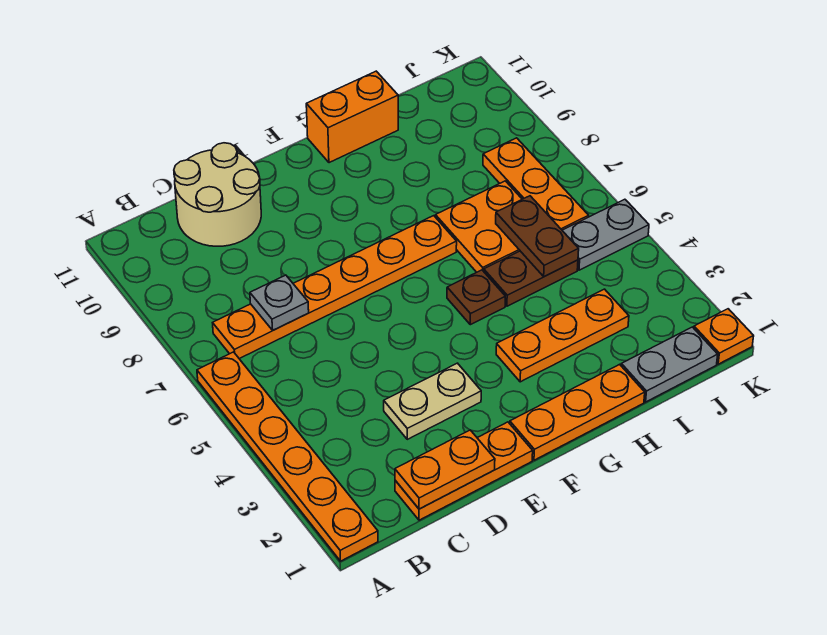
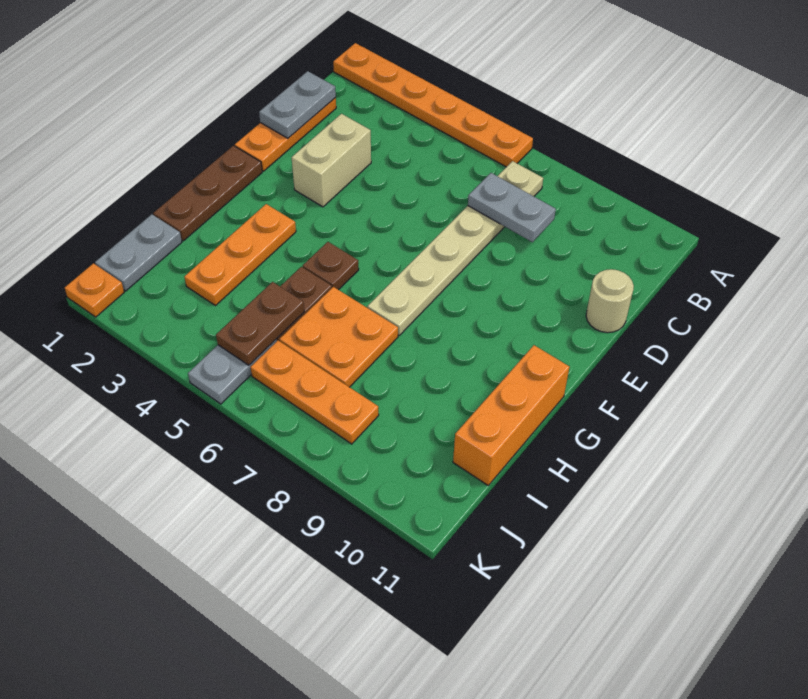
orange plate B7:G7 level 1 -> tan plate B7:G7 level 1
orange plate C1:D1 level 2 -> grey plate C1:D1 level 2
grey plate C7 level 2 -> grey plate C7:C8 level 2
tan round brick C10:D11 level 1 -> tan round brick D11 level 1
tan plate D3:E3 level 1 -> tan brick D3:E3 level 1
orange plate F1:H1 level 1 -> brown plate F1:H1 level 1
orange brick G11:H11 level 1 -> orange brick G11:I11 level 1
brown plate I5:I6 level 2 -> brown plate I5:J5 level 2

